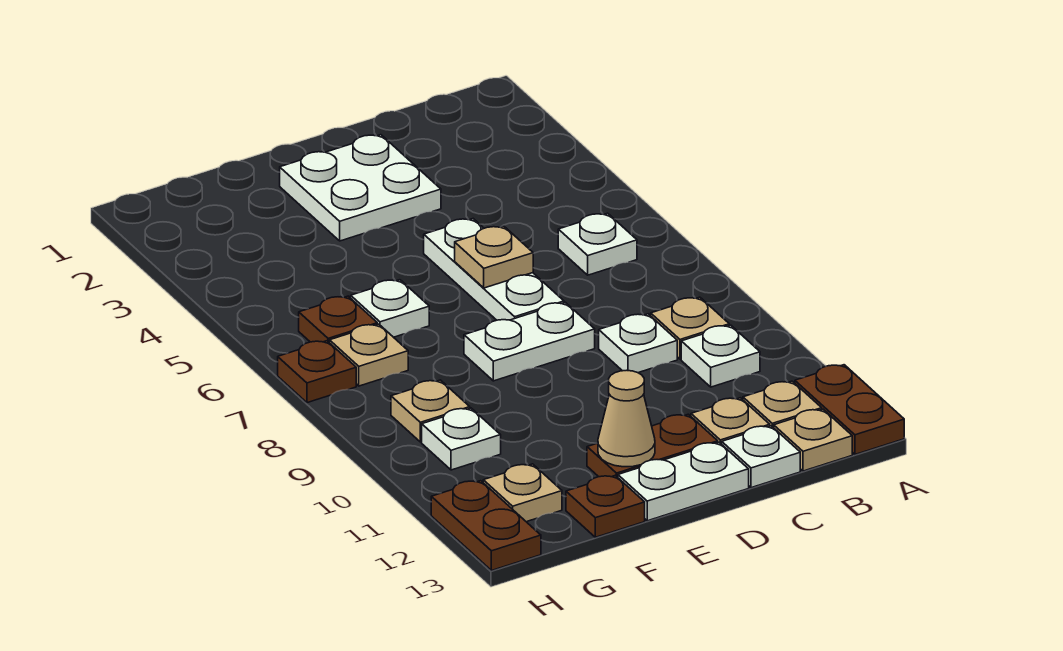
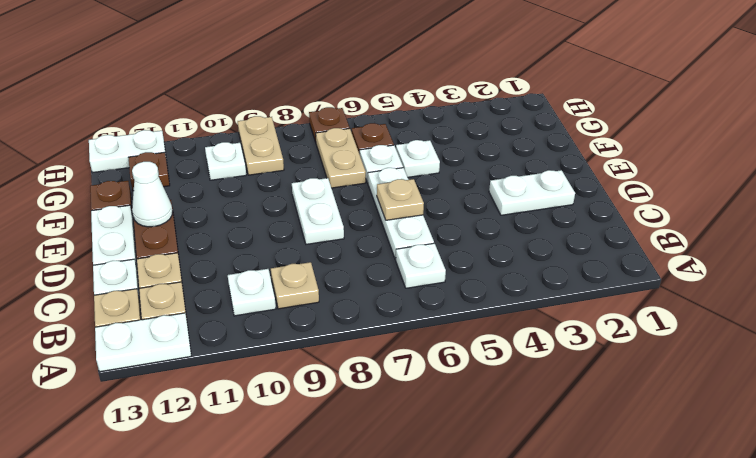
brown plate A12:A13 level 1 -> white plate A12:A13 level 1
white plate C9 level 1 -> white plate F5 level 1
white plate D2:E3 level 1 -> white plate D2:D3 level 1
white plate D5:D7 level 1 -> white plate C6:E6 level 1
tan cone E12 level 2 -> white cone E12 level 2
tan plate G7 level 1 -> tan plate F7:G7 level 1
tan plate G9 level 1 -> tan plate G9:H9 level 1
tan plate G12 level 1 -> brown plate G12 level 1
brown plate H12:H13 level 1 -> white plate H12:H13 level 1

